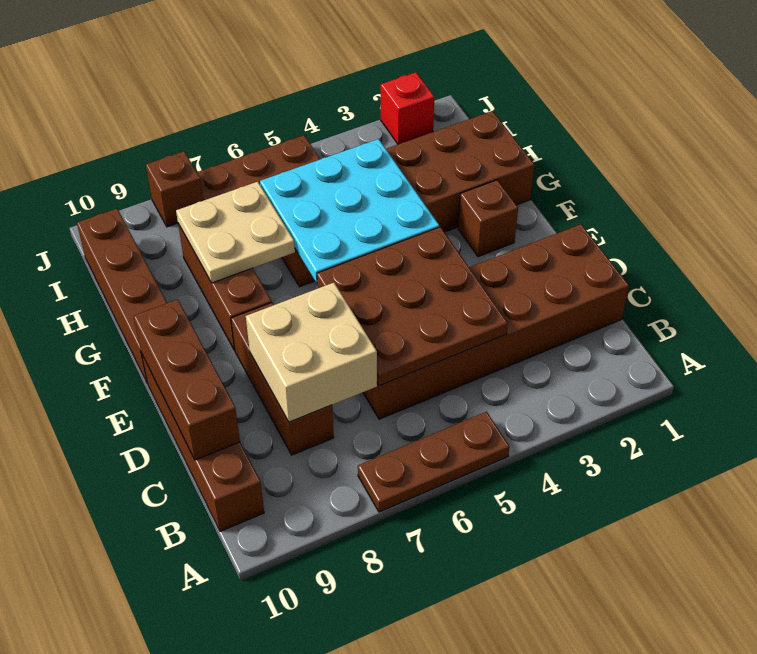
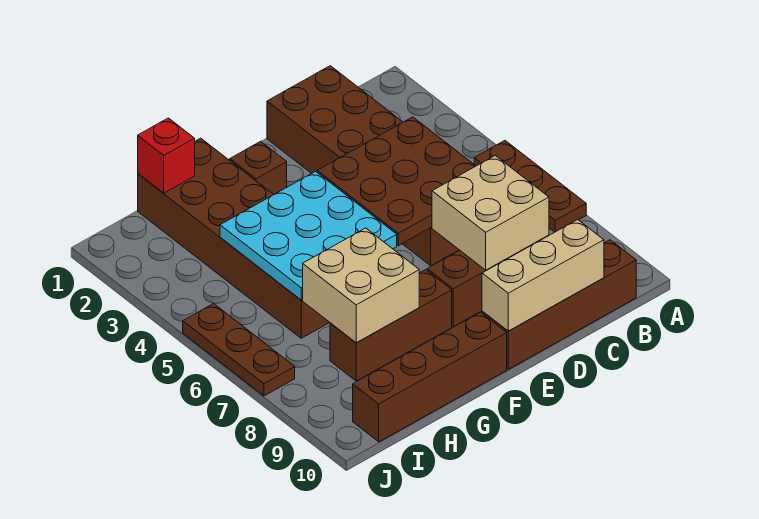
brown brick C10:E10 level 2 -> tan brick C10:E10 level 2
tan plate G7:H8 level 2 -> tan brick G7:H8 level 2
red brick J2 level 1 -> red brick H1 level 2
brown brick J8 level 1 -> none

